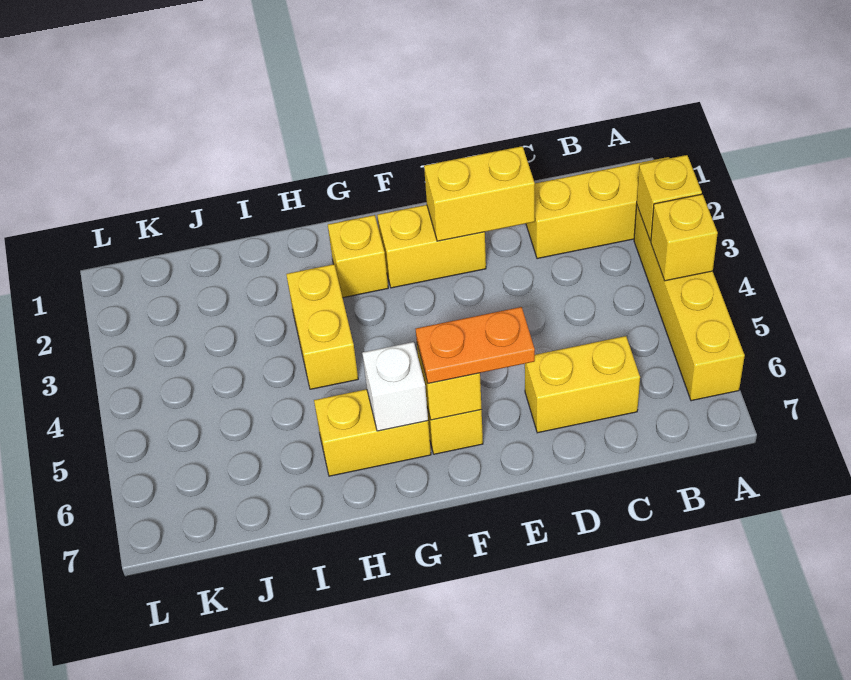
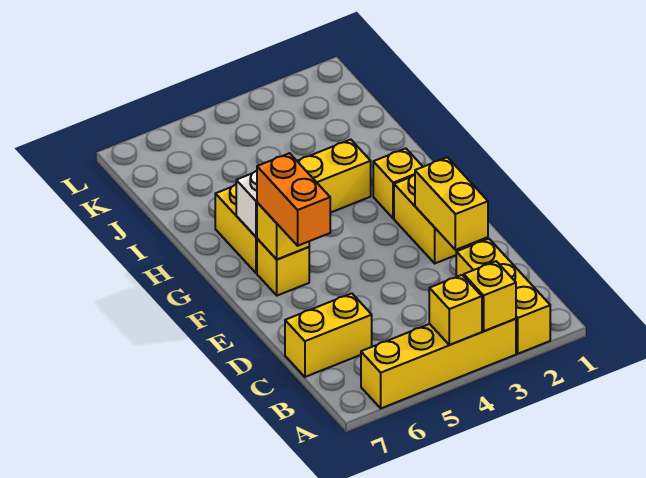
yellow brick C6:D6 level 1 -> yellow brick C6:C7 level 1
orange plate E6:F6 level 3 -> orange brick E6:F6 level 3

